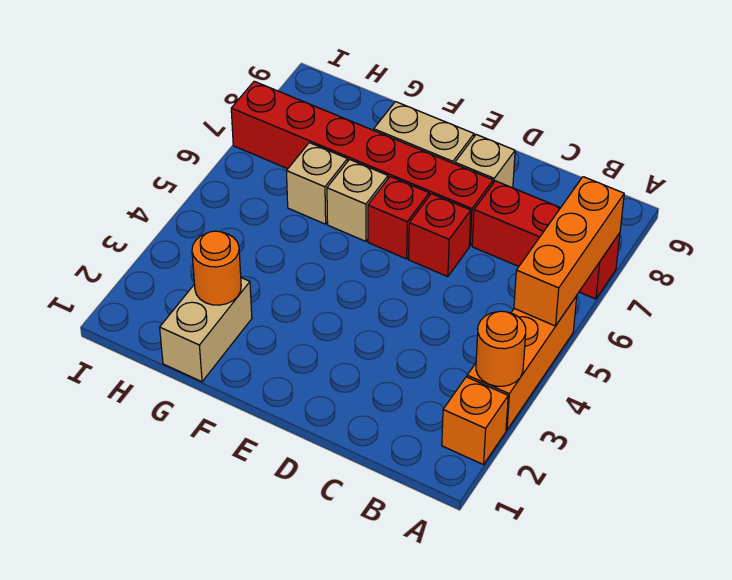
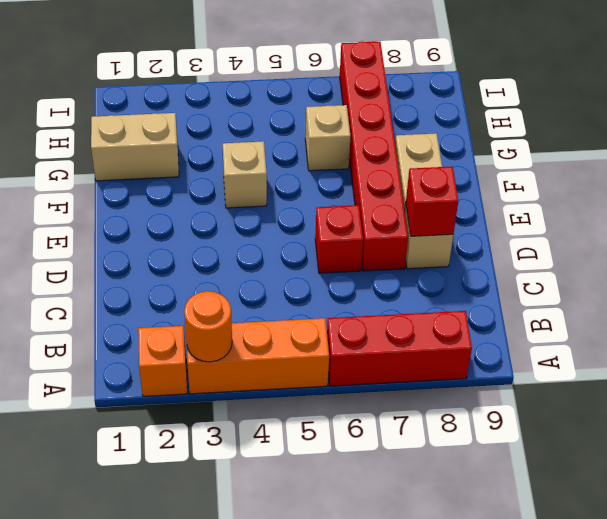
orange brick A5:A7 level 2 -> none
red brick A7:C7 level 1 -> red brick A6:A8 level 1
red brick E6 level 1 -> red brick D8 level 2
tan brick F6 level 1 -> tan brick F4 level 1
orange round brick G2 level 2 -> none

